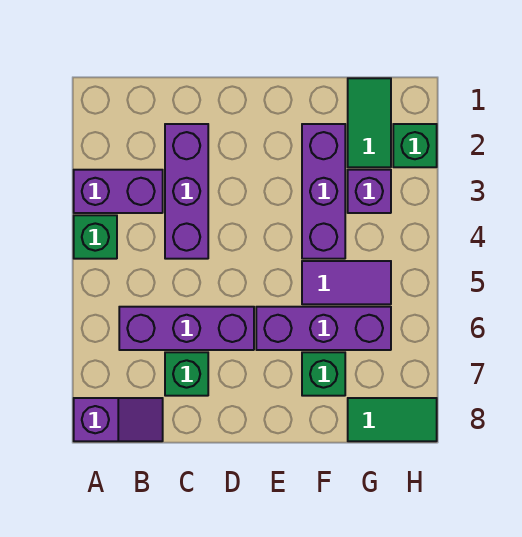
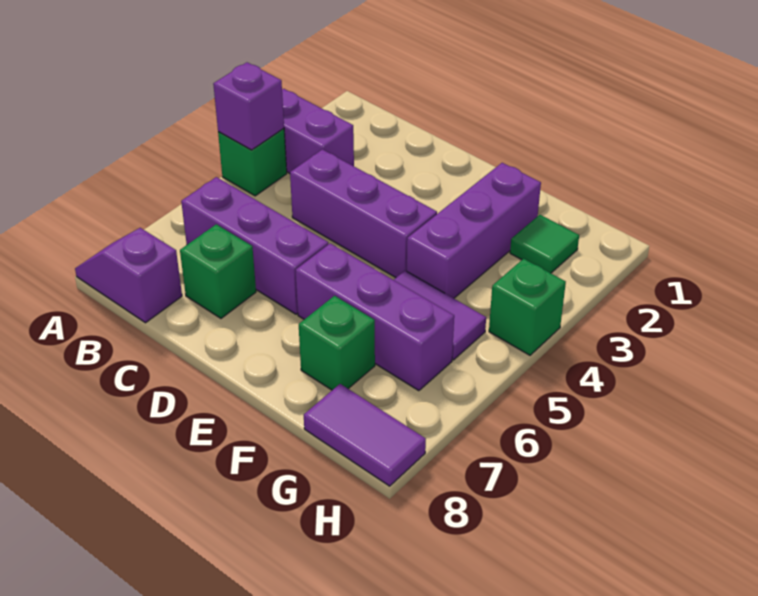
purple slope A8:B8 level 1 top A -> purple slope A8:B8 level 1 top B
purple brick C2:C4 level 1 -> purple brick C4:E4 level 1
green tile G1:G2 level 1 -> green tile G2 level 1
purple brick G3 level 1 -> purple brick A4 level 2
green tile G8:H8 level 1 -> purple tile G8:H8 level 1
green brick H2 level 1 -> green brick H4 level 1

